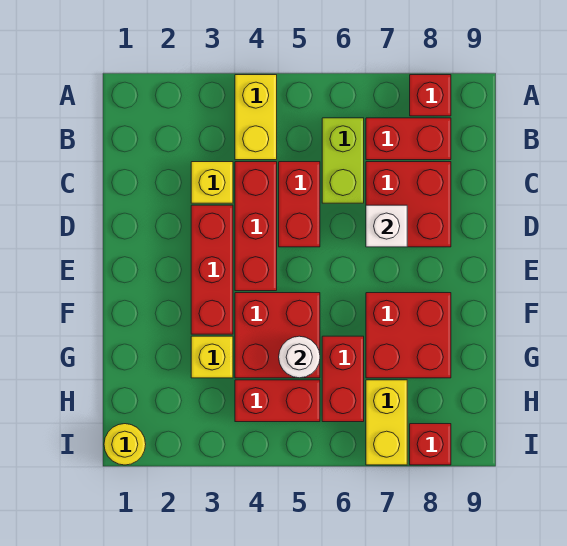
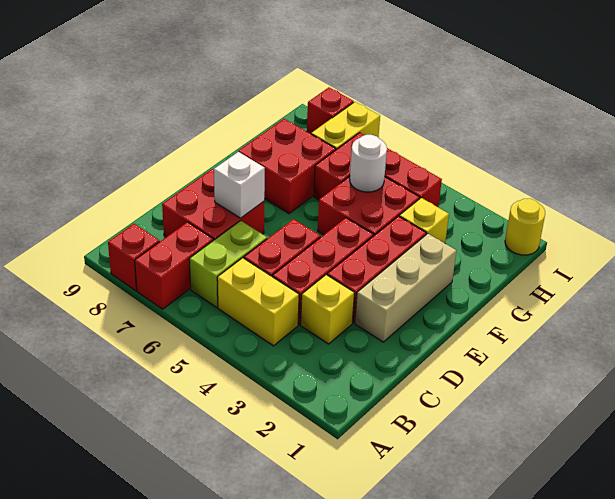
yellow brick A4:B4 level 1 -> yellow brick B4:B5 level 1
red brick B7:B8 level 1 -> red brick A7:B7 level 1
none -> tan brick D2:F2 level 1

